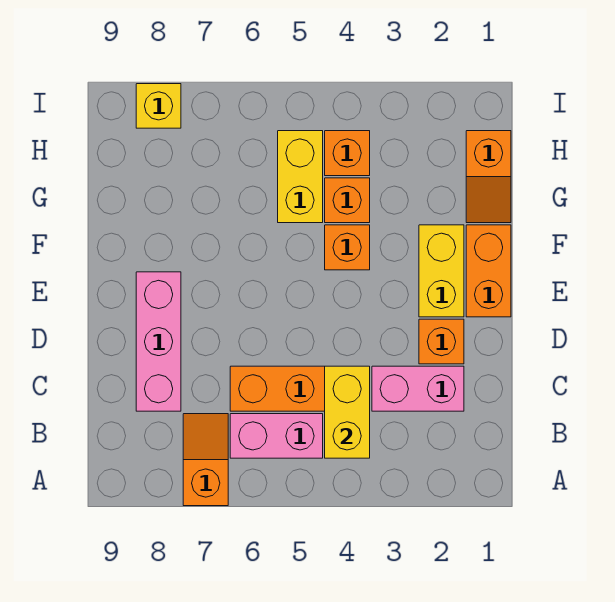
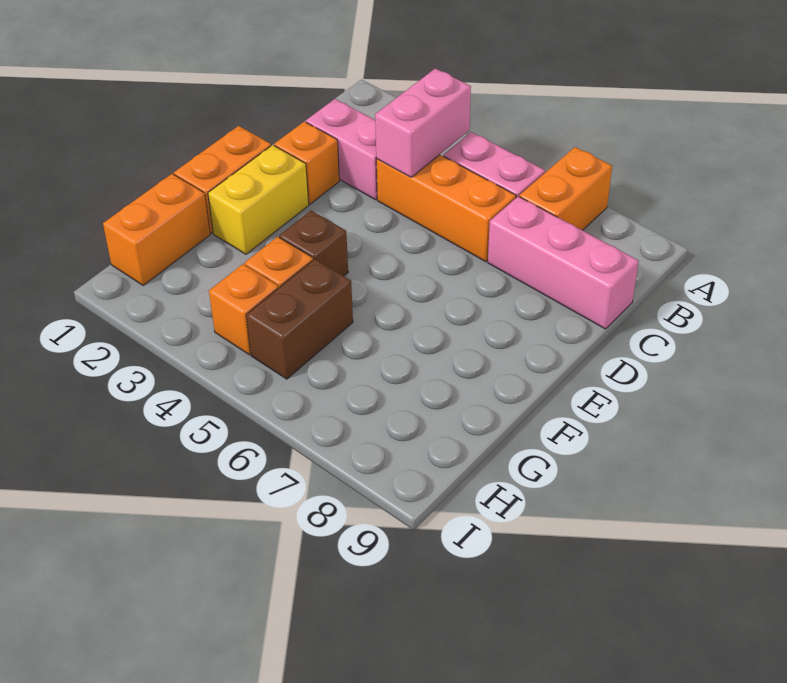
orange slope A7:B7 level 1 top A -> orange brick A7:B7 level 1
yellow brick B4:C4 level 2 -> pink brick B4:C4 level 2
pink brick C8:E8 level 1 -> pink brick C7:C9 level 1
orange brick F4 level 1 -> brown brick F4 level 1
orange slope G1:H1 level 1 top H -> orange brick G1:H1 level 1
yellow brick G5:H5 level 1 -> brown brick G5:H5 level 1
yellow brick I8 level 1 -> none

